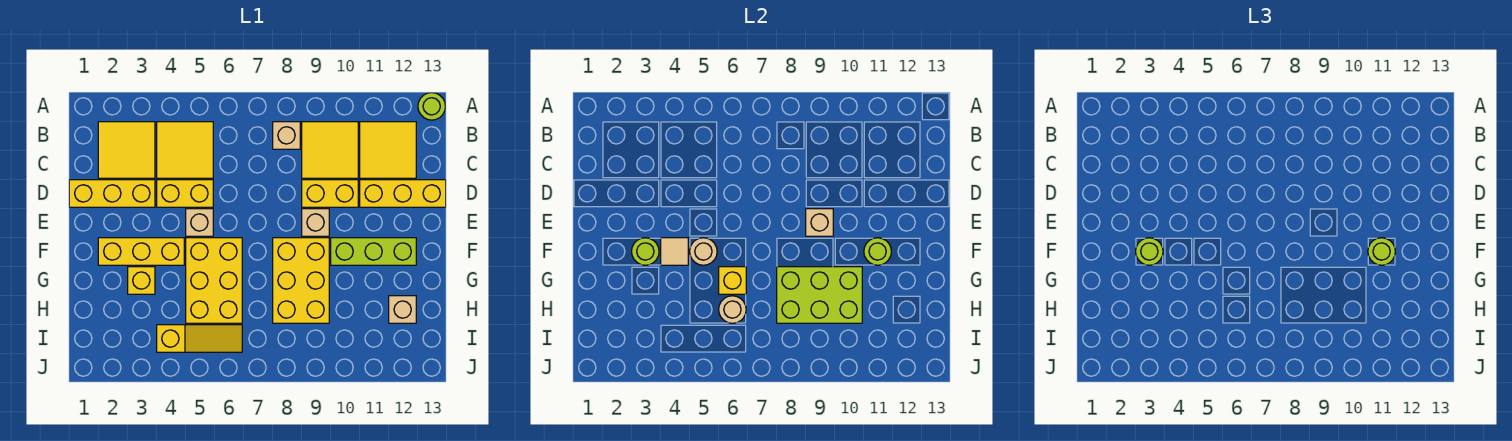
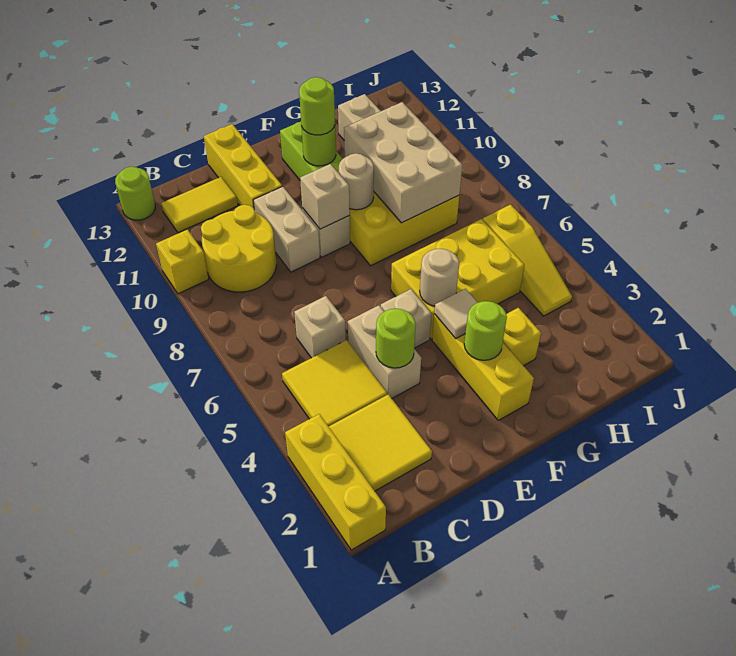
tan brick B8 level 1 -> tan brick C6 level 1
yellow tile B9:C10 level 1 -> yellow round brick B9:C10 level 1
yellow tile B11:C12 level 1 -> yellow tile B12:C12 level 1
yellow brick D1:D3 level 1 -> yellow brick A1:A3 level 1
yellow brick D4:D5 level 1 -> tan brick D4:D5 level 1
yellow brick D9:D10 level 1 -> tan brick D9:D10 level 1
lime round brick F3 level 3 -> lime round brick D4 level 2
yellow brick G6 level 2 -> yellow brick A10 level 1
lime brick G8:H10 level 2 -> tan brick G8:H10 level 2
tan round brick H6 level 2 -> tan round brick F9 level 2
yellow slope I4:I6 level 1 top 4 -> yellow slope I4:I6 level 1 top 6

